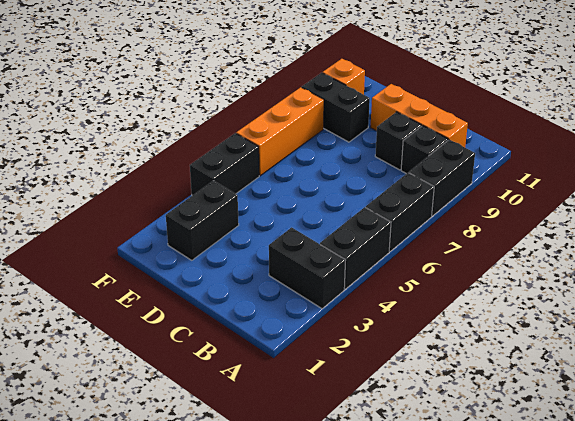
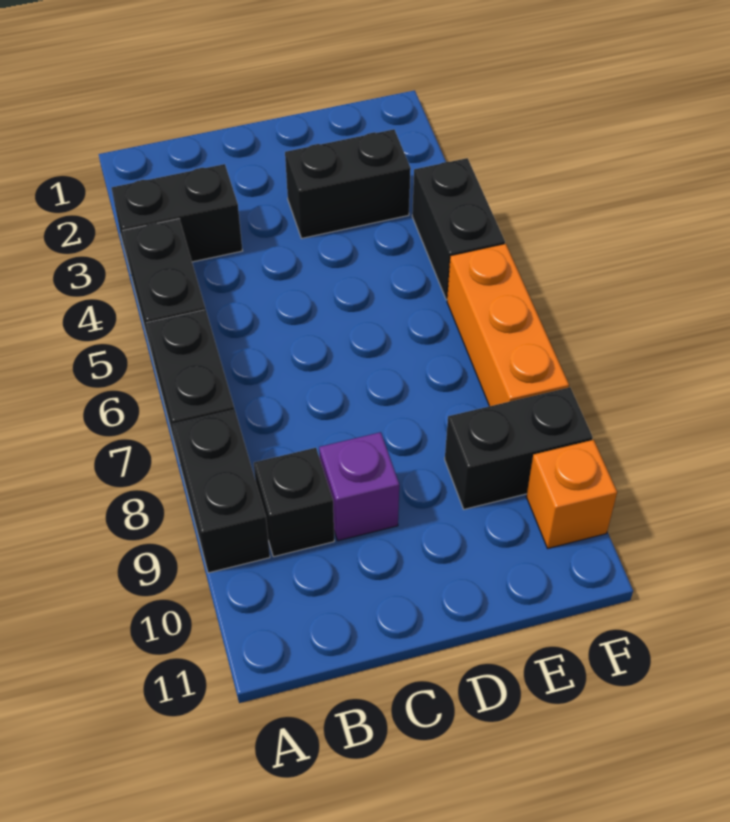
orange brick B10:D10 level 1 -> none
black brick C9 level 1 -> purple brick C9 level 1
black brick E2:E3 level 1 -> black brick D3:E3 level 1

